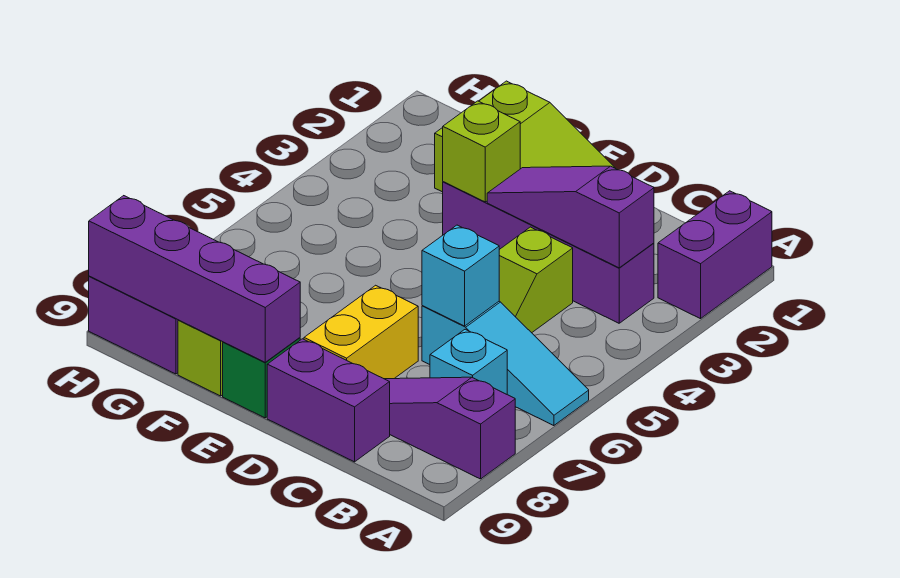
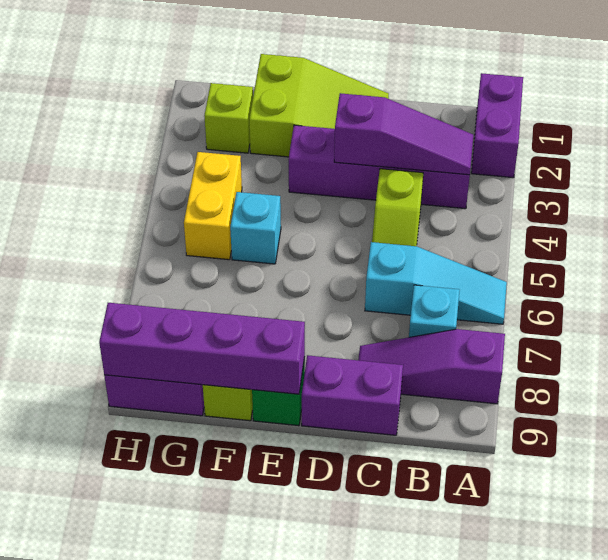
purple slope B3:D3 level 2 top B -> purple slope B3:D3 level 2 top D
cyan brick C6 level 2 -> cyan brick F5 level 1
yellow brick D7:D8 level 1 -> yellow brick G4:G5 level 1
lime brick E3 level 2 -> lime brick G2 level 1

